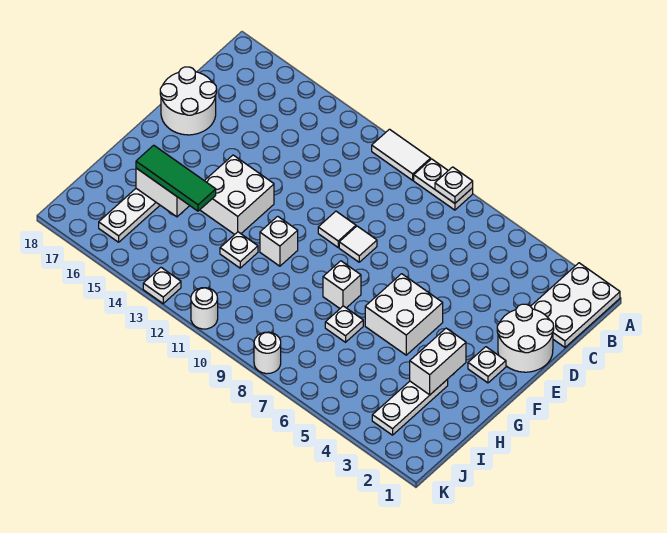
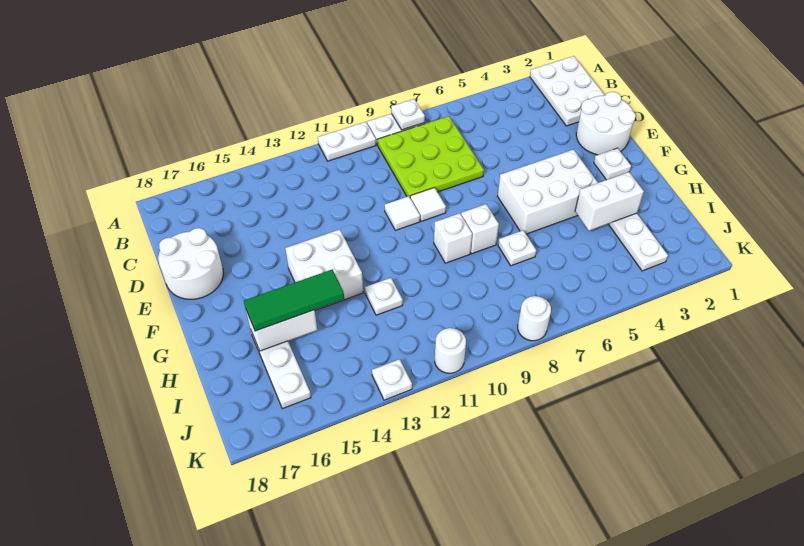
white tile A10:A11 level 1 -> white plate A10:A11 level 1
none -> lime plate B7:D9 level 1
white brick F5:G6 level 1 -> white brick F4:G6 level 1
white brick G3:H3 level 2 -> white brick H3:H4 level 2
white brick G11 level 1 -> white brick G9 level 1

